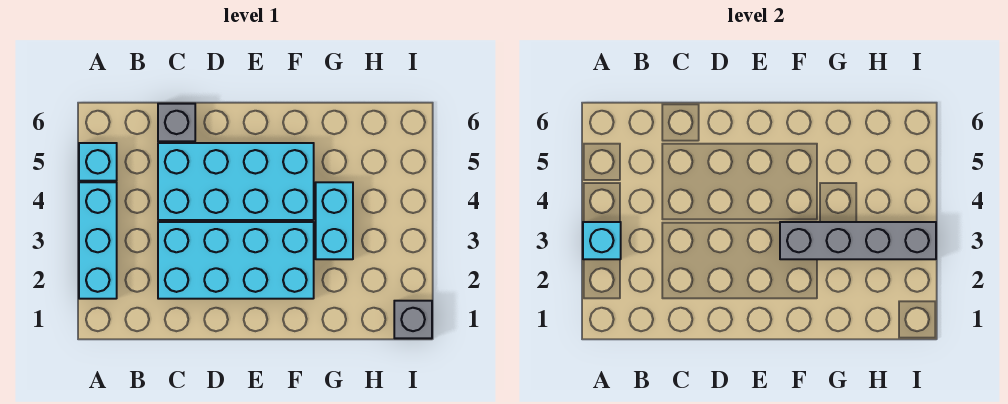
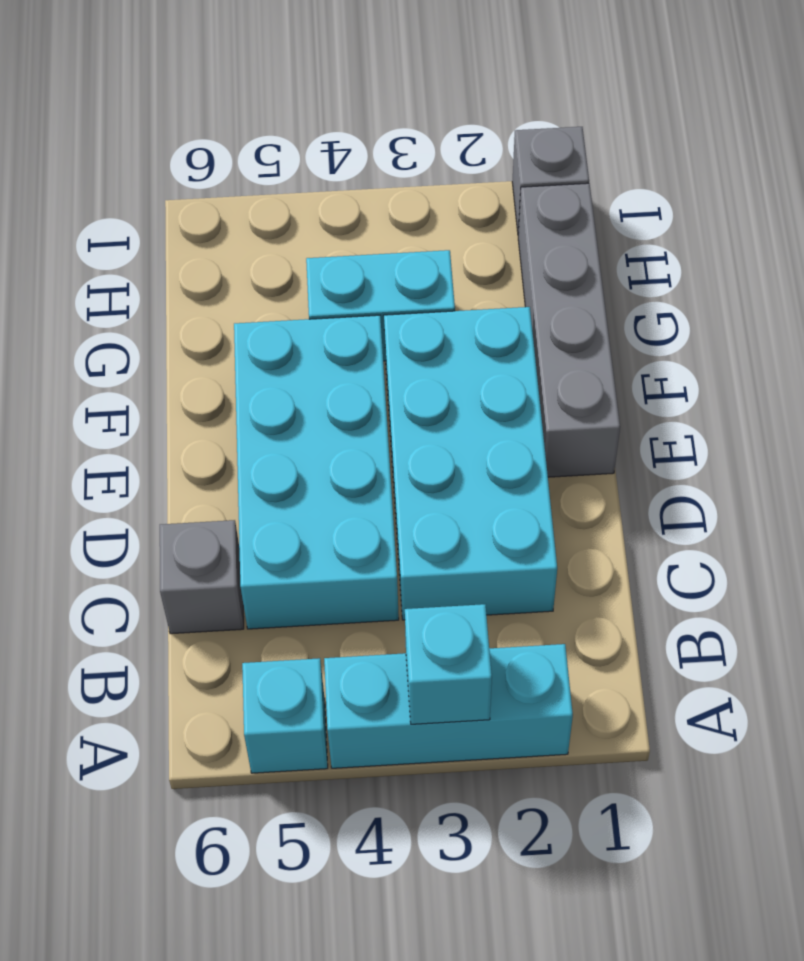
grey brick F3:I3 level 2 -> grey brick E1:H1 level 1

